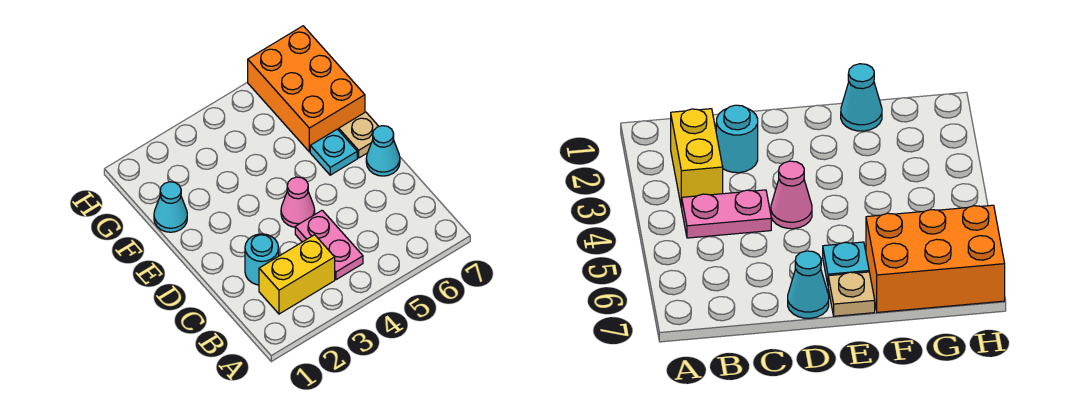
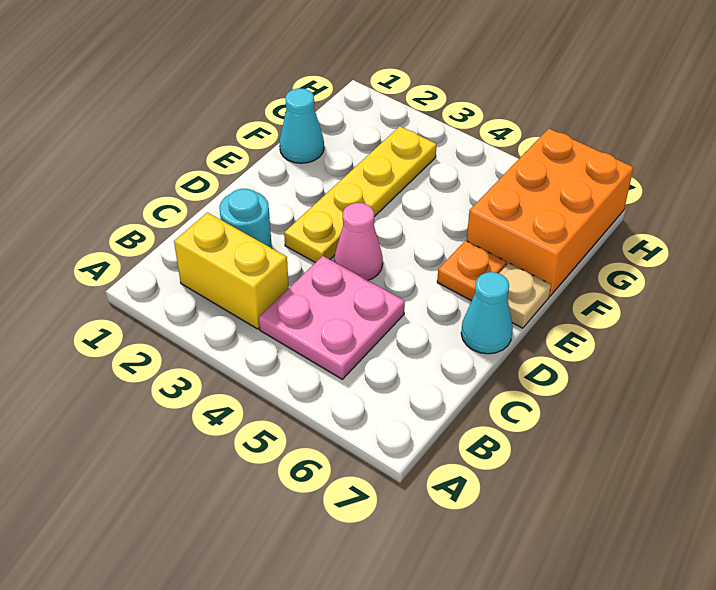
pink plate B4:C4 level 1 -> pink plate B4:C5 level 1
none -> yellow plate D3:G3 level 1
cyan plate E6 level 1 -> orange plate E6 level 1

